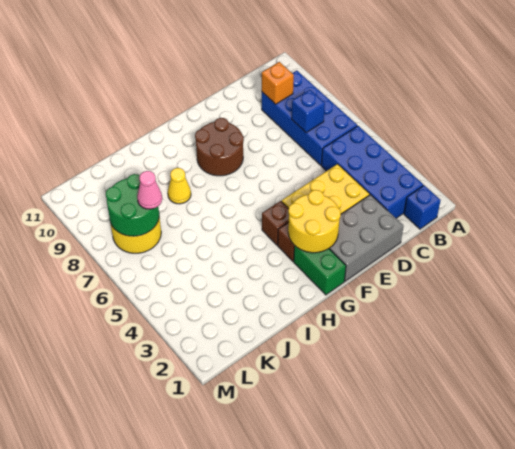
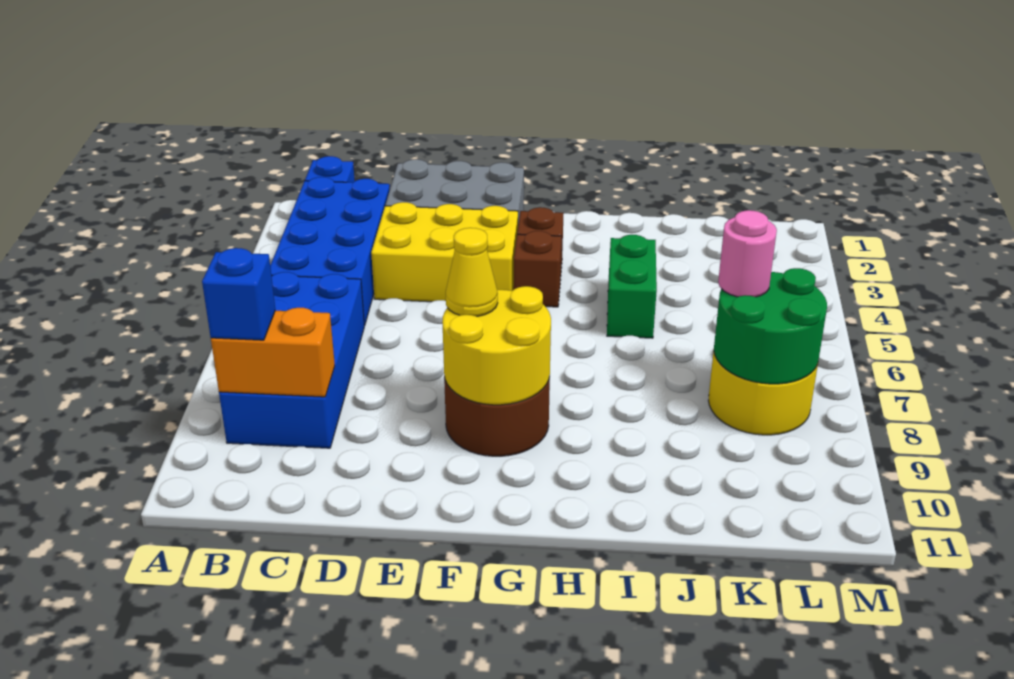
blue brick C7 level 2 -> blue brick B9 level 3
orange brick C9 level 2 -> orange brick B9:C9 level 2
yellow round brick F2:G3 level 2 -> yellow round brick F8:G9 level 2
green brick G1:G2 level 1 -> green brick I4:I5 level 1
yellow cone I8 level 1 -> yellow cone F8 level 3
pink cone K7 level 3 -> pink round brick K7 level 3

